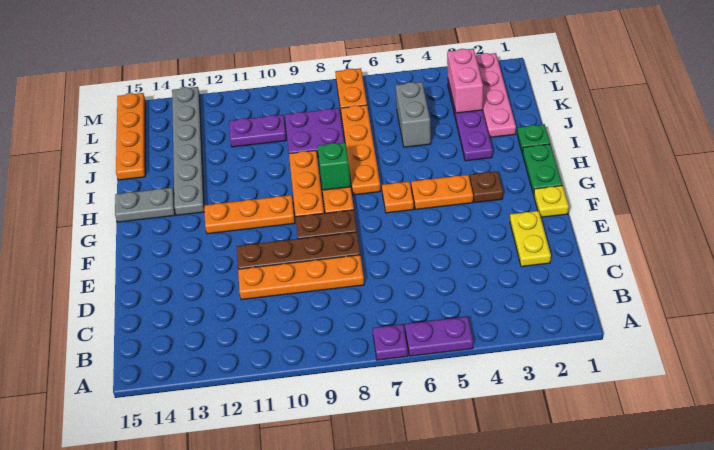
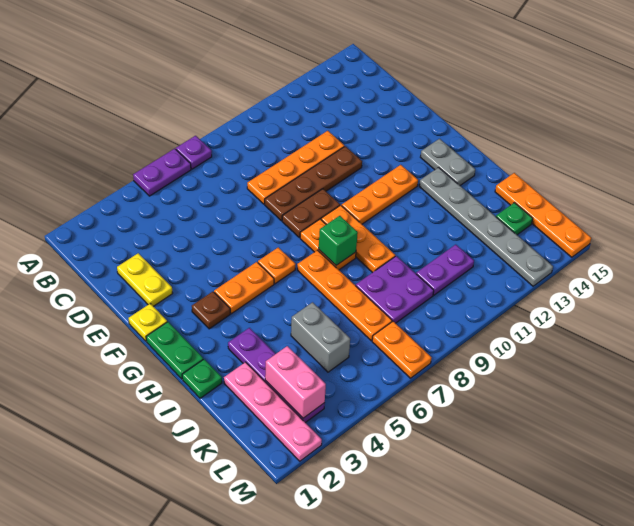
grey plate H14:H15 level 1 -> grey plate G14:H14 level 1
none -> green plate K14 level 1

